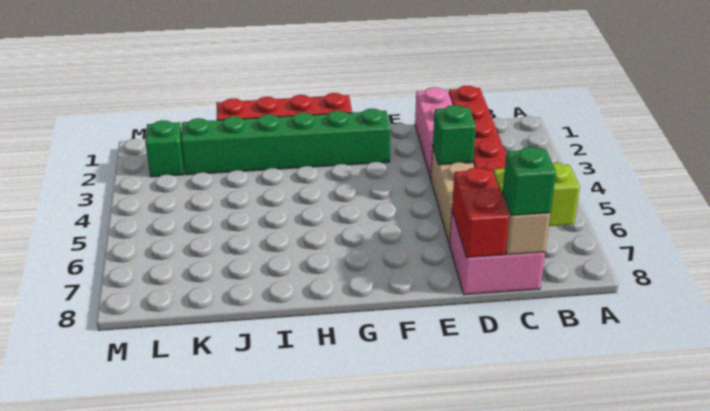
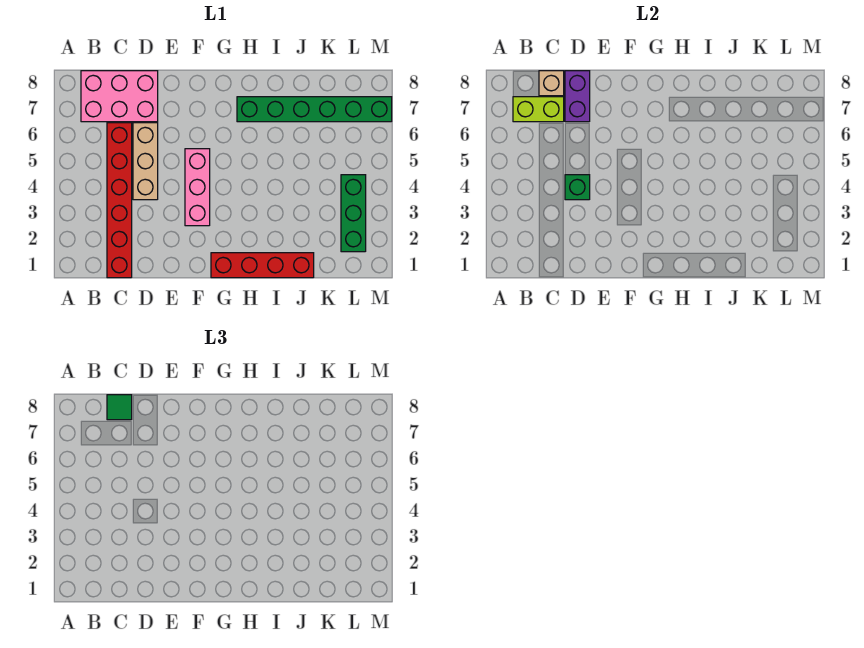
pink brick C7:D8 level 1 -> pink brick B7:D8 level 1
green brick C8 level 3 -> green tile C8 level 3
pink brick D1:D3 level 1 -> pink brick F3:F5 level 1
red brick D7:D8 level 2 -> purple brick D7:D8 level 2
green brick F2:K2 level 1 -> green brick H7:M7 level 1
green brick L2 level 1 -> green brick L2:L4 level 1

